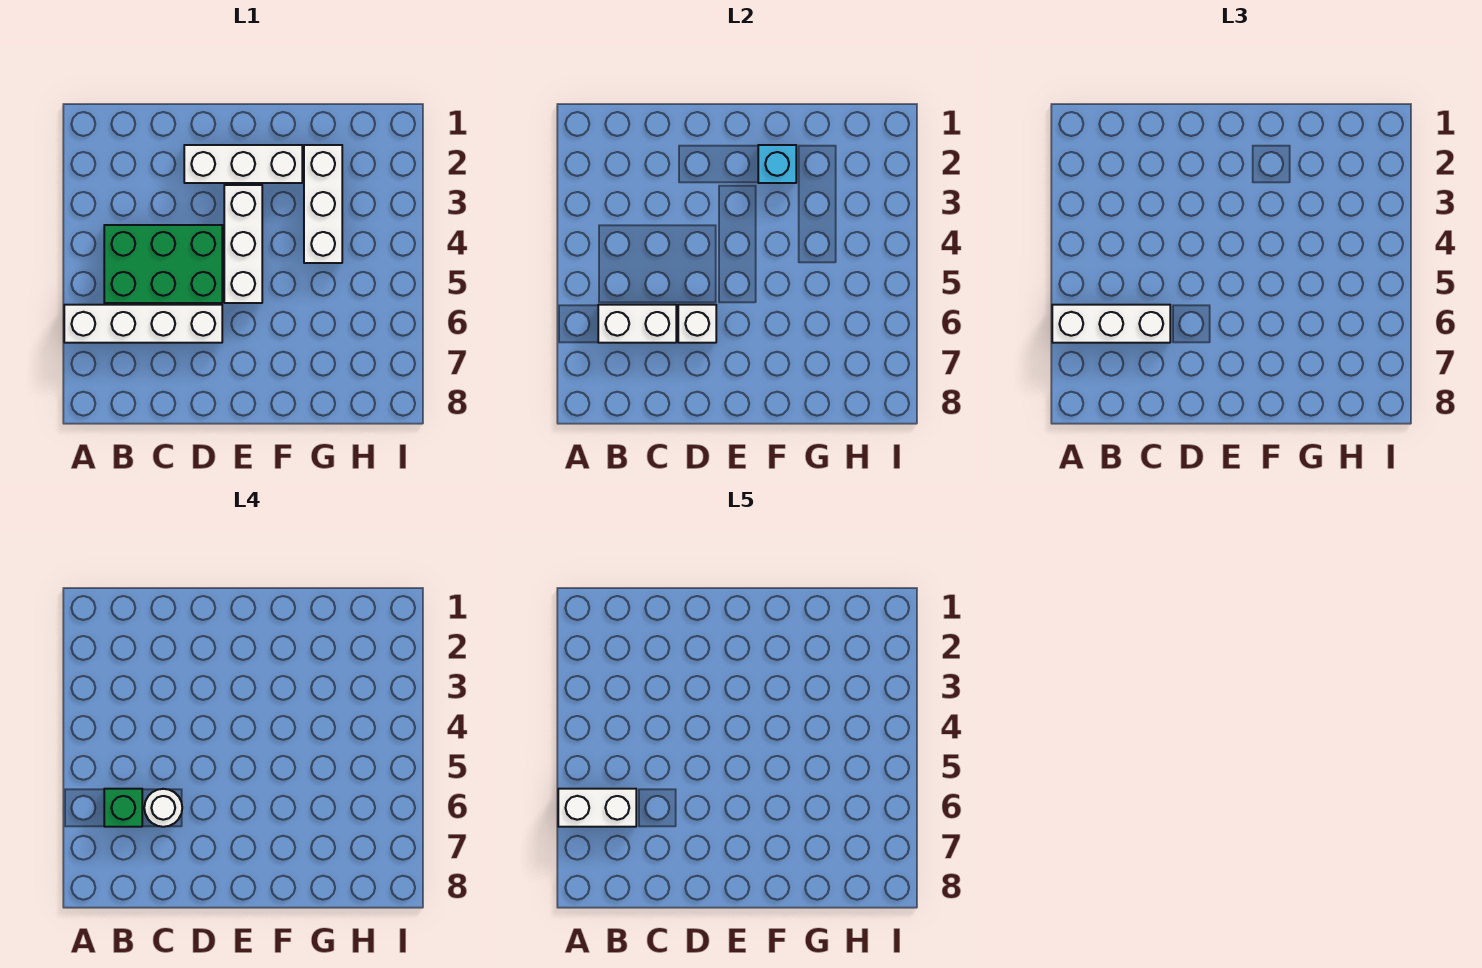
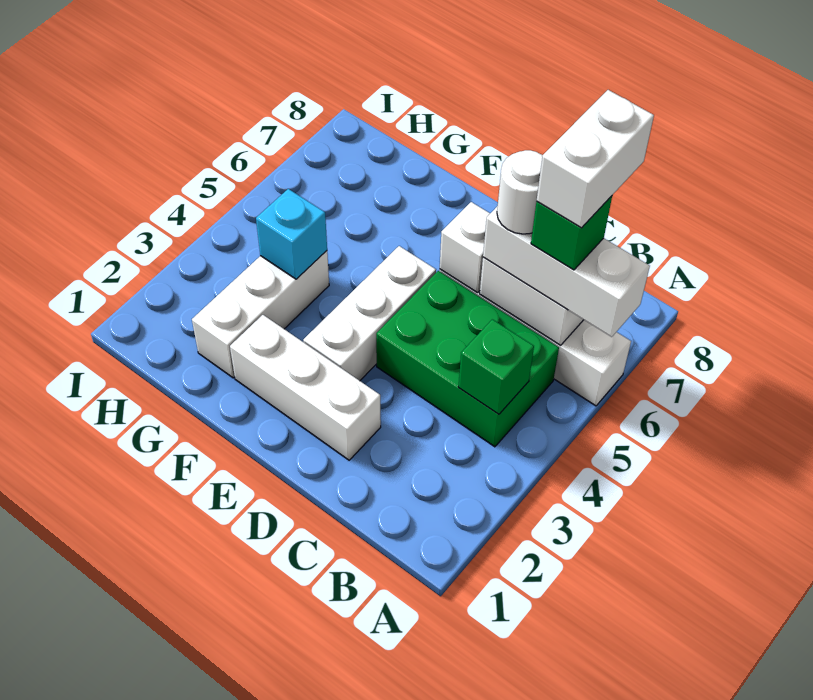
white brick A6:B6 level 5 -> white brick B6:B7 level 5
none -> green brick B4 level 2
cyan brick F2 level 2 -> cyan brick G4 level 2

